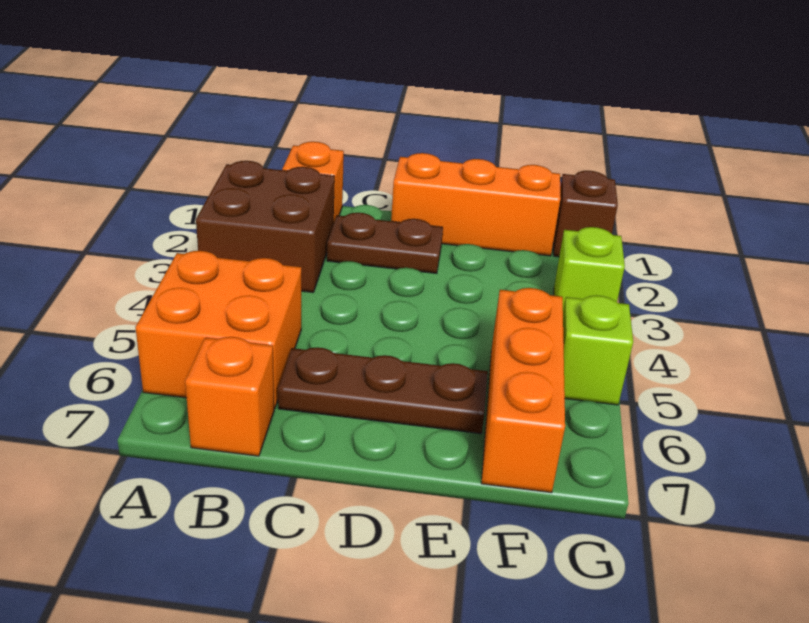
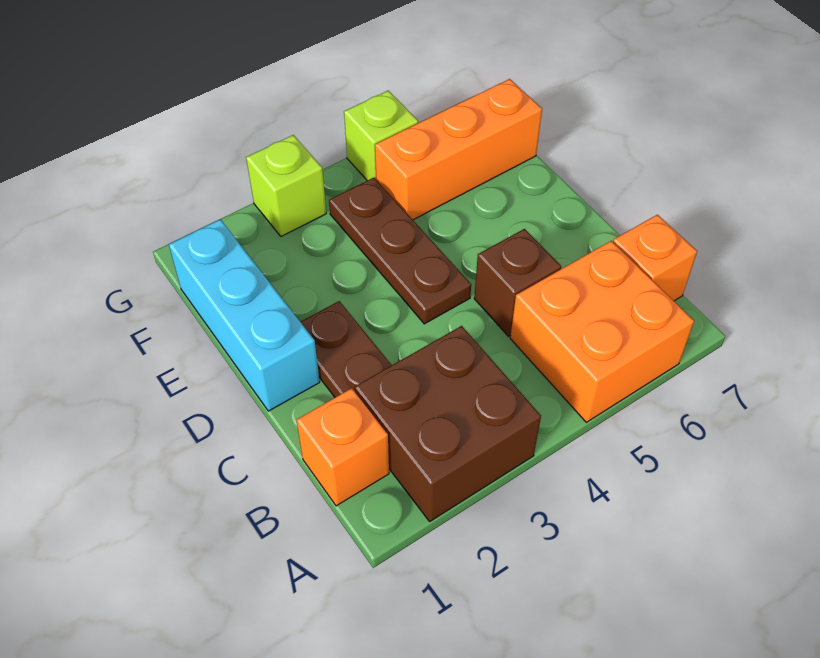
brown plate C6:E6 level 1 -> brown plate D4:F4 level 1
orange brick D1:F1 level 1 -> cyan brick D1:F1 level 1
brown brick G1 level 1 -> brown brick C5 level 1

